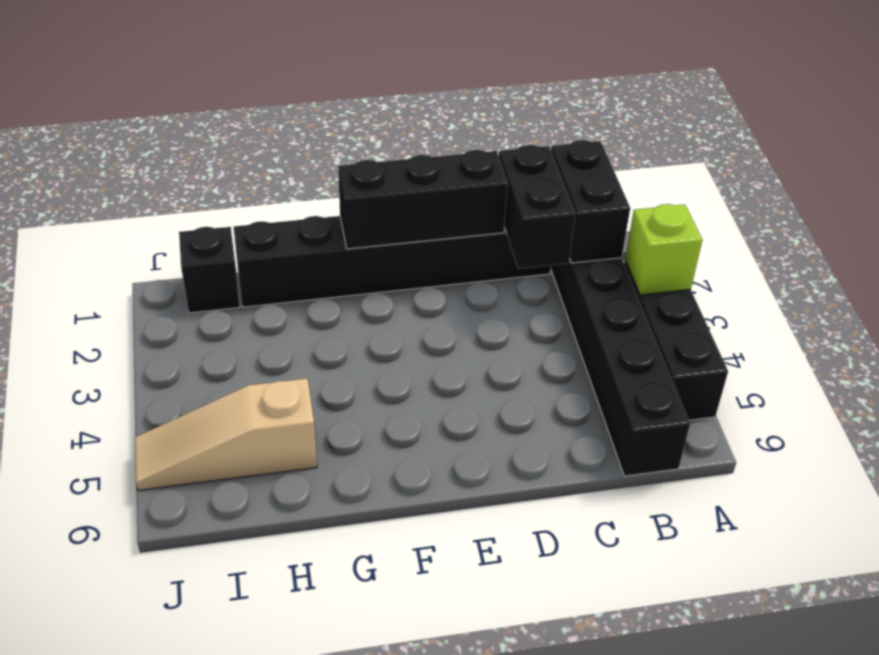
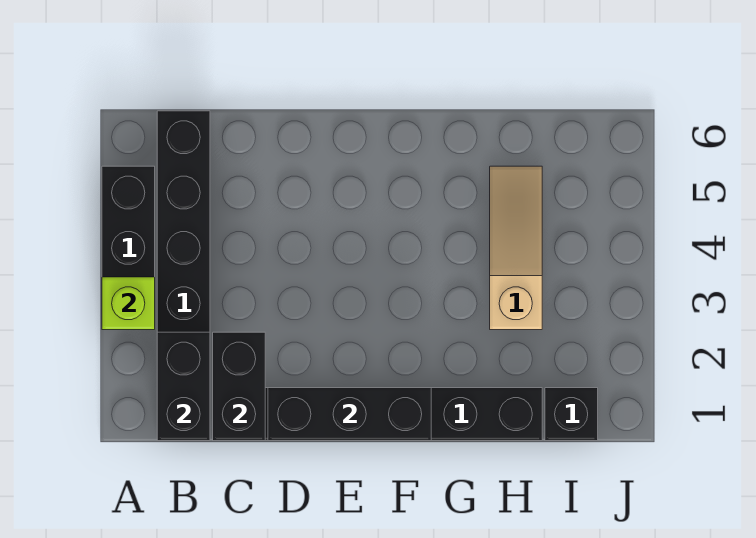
tan slope H5:J5 level 1 top H -> tan slope H3:H5 level 1 top 3

